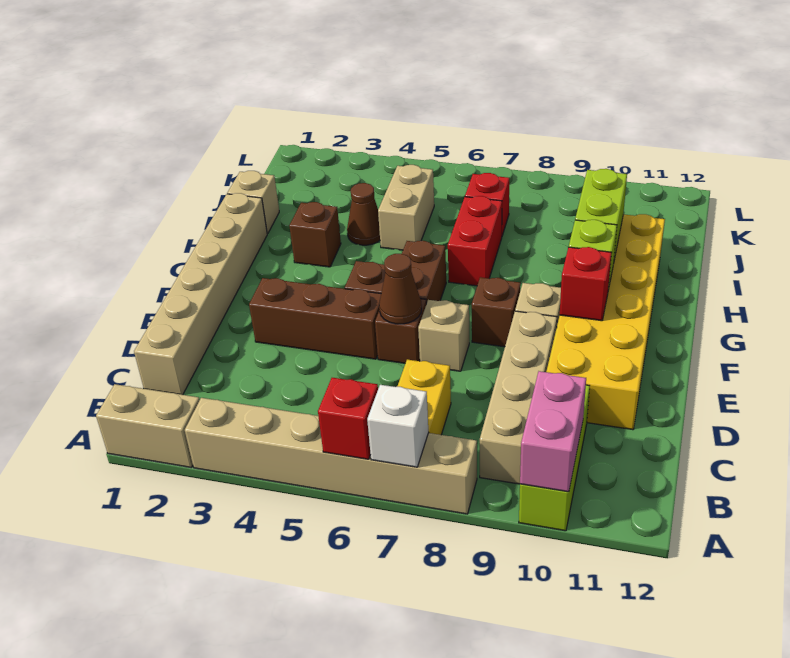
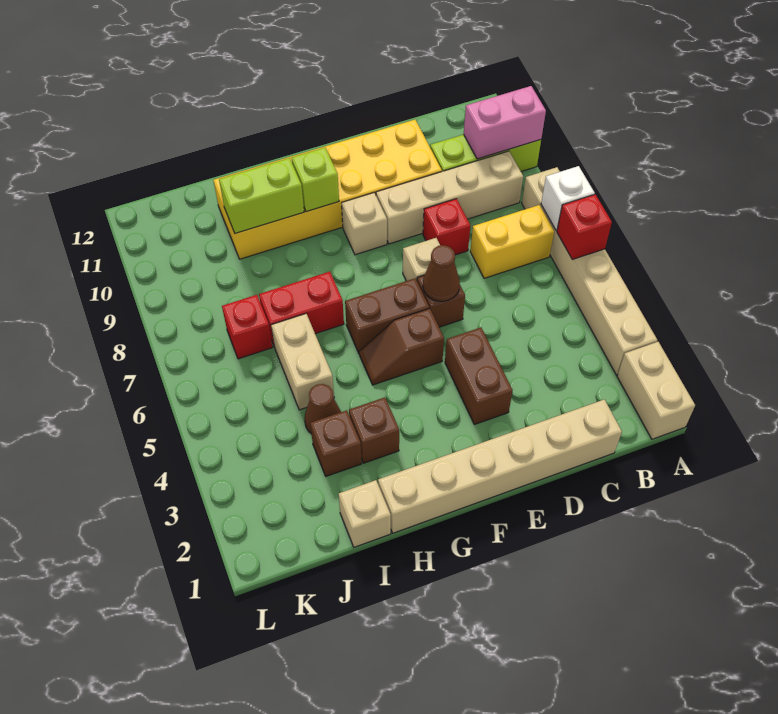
brown brick E3:E5 level 1 -> brown brick E3:E4 level 1
brown brick F8 level 1 -> brown brick I3 level 1
red brick F10 level 2 -> red brick D8 level 1
tan brick I5:J5 level 1 -> tan brick I5:I6 level 1

